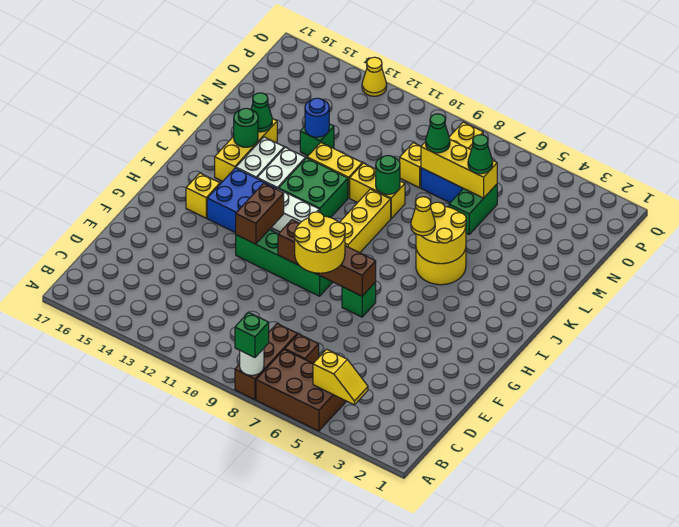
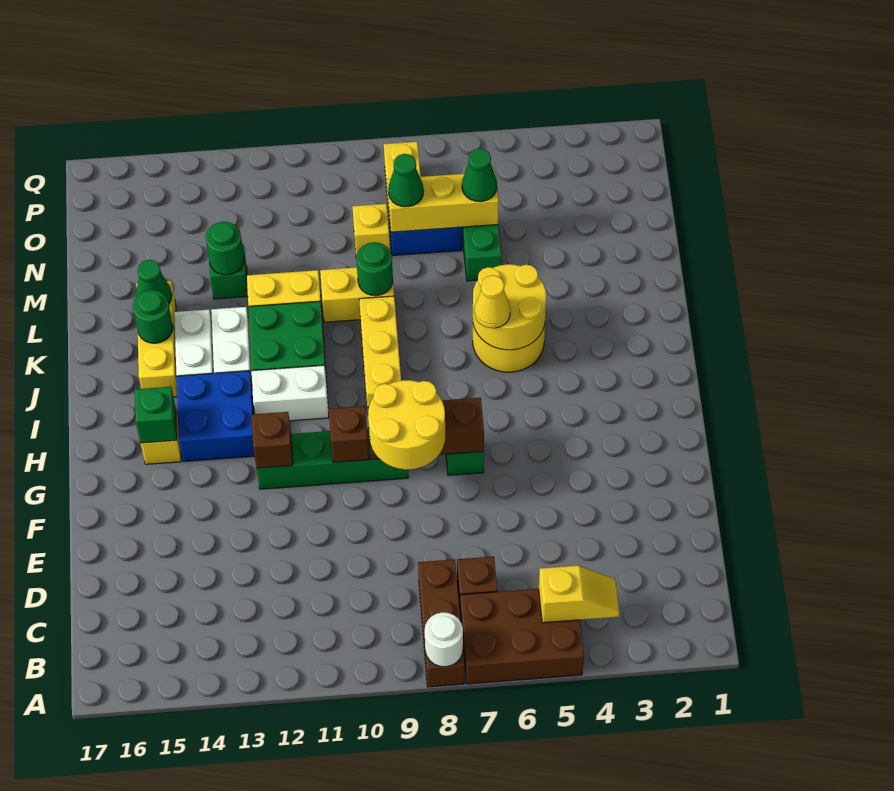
green brick A8 level 3 -> green brick H15 level 2
brown brick G12:H12 level 2 -> brown brick G12 level 2
blue round brick M13 level 2 -> green round brick M13 level 2
yellow cone Q13 level 1 -> none

